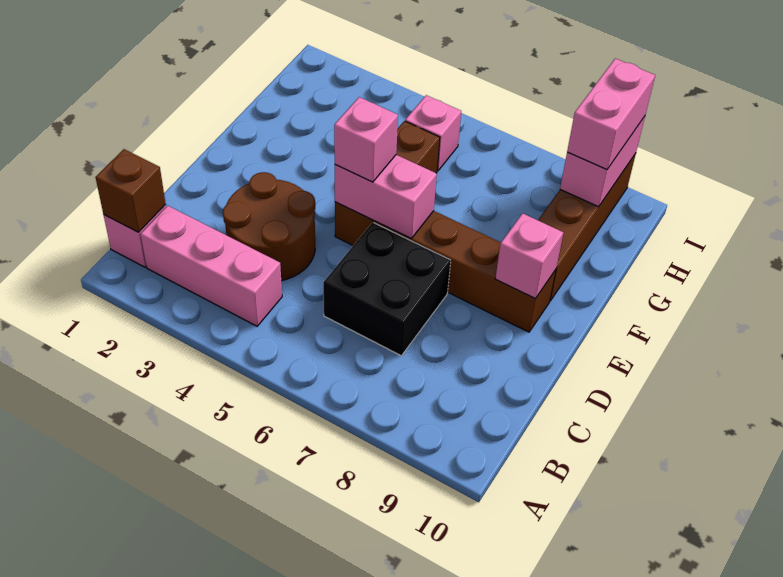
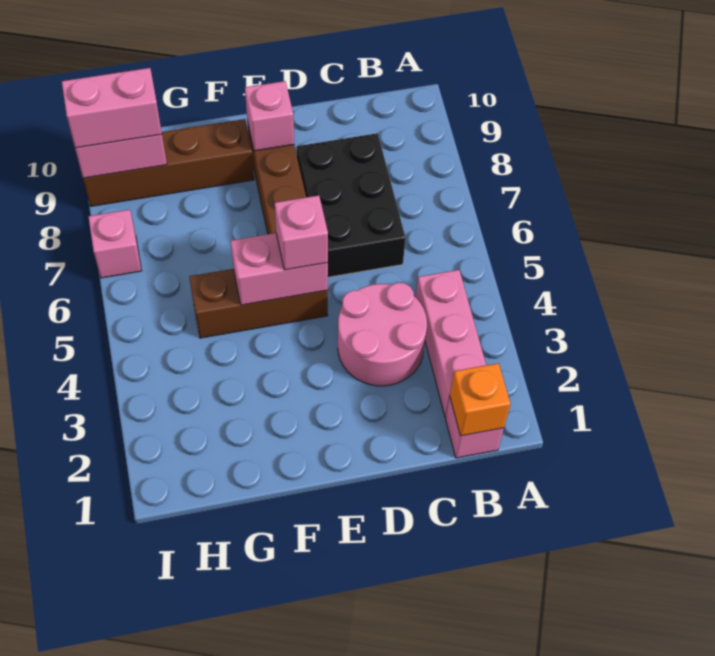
brown brick B1 level 2 -> orange brick B1 level 2
brown round brick C3:D4 level 1 -> pink round brick C3:D4 level 1
black brick C6:D7 level 1 -> black brick C6:D8 level 1
pink brick E5:E6 level 2 -> pink brick E5:F5 level 2
pink brick H5 level 1 -> pink brick I7 level 1

